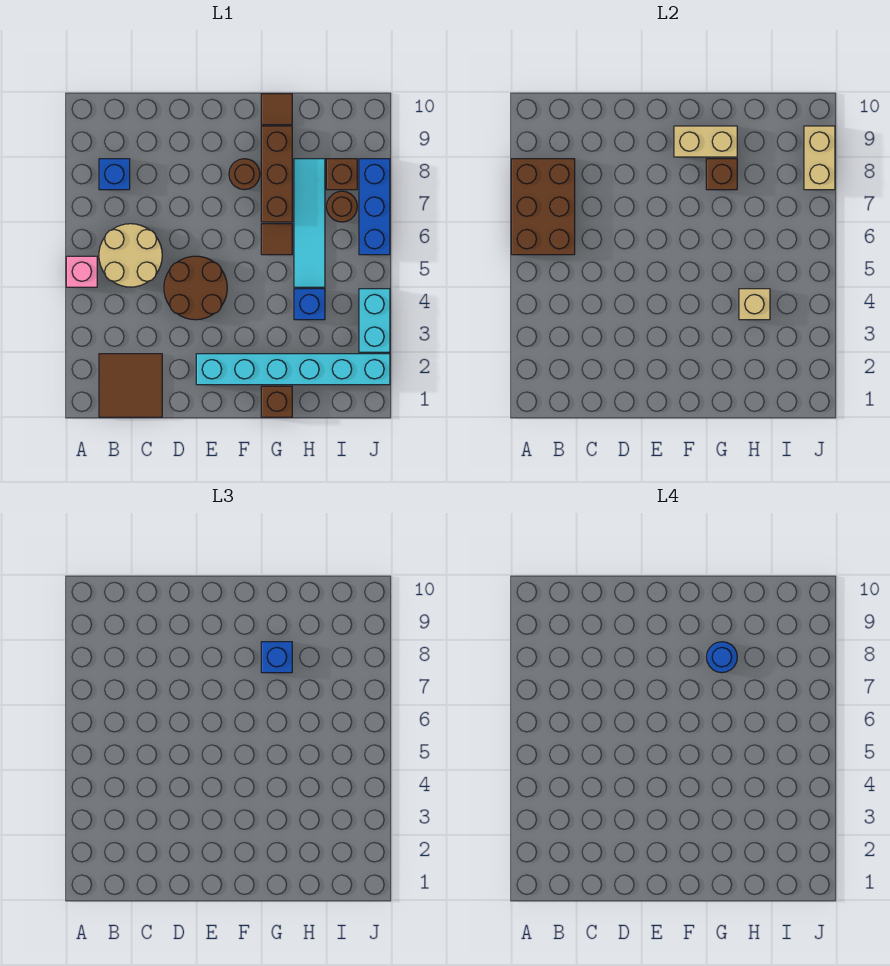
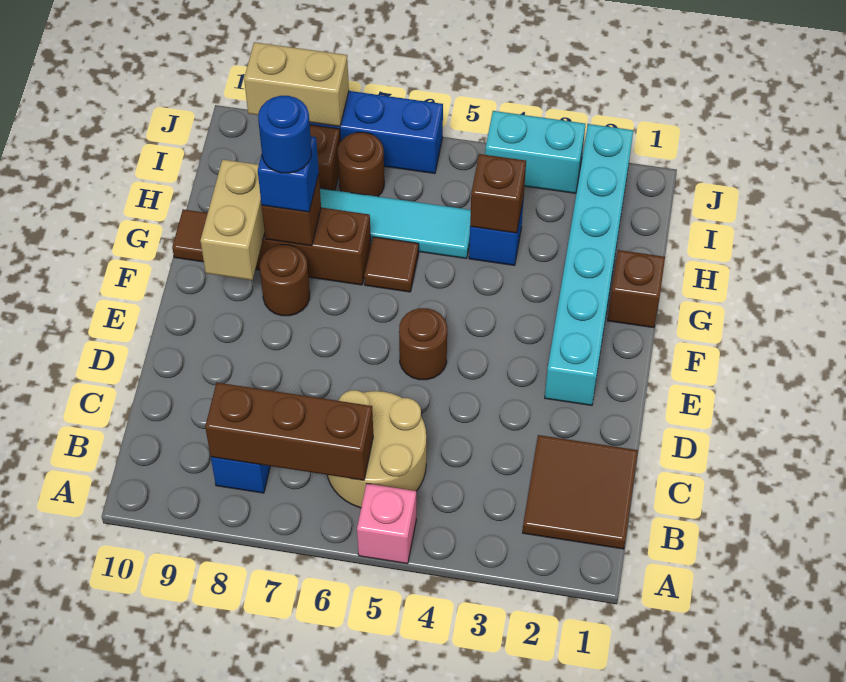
brown brick A6:B8 level 2 -> brown brick B6:B8 level 2
brown round brick D4:E5 level 1 -> brown round brick E5 level 1
tan brick H4 level 2 -> brown brick H4 level 2

